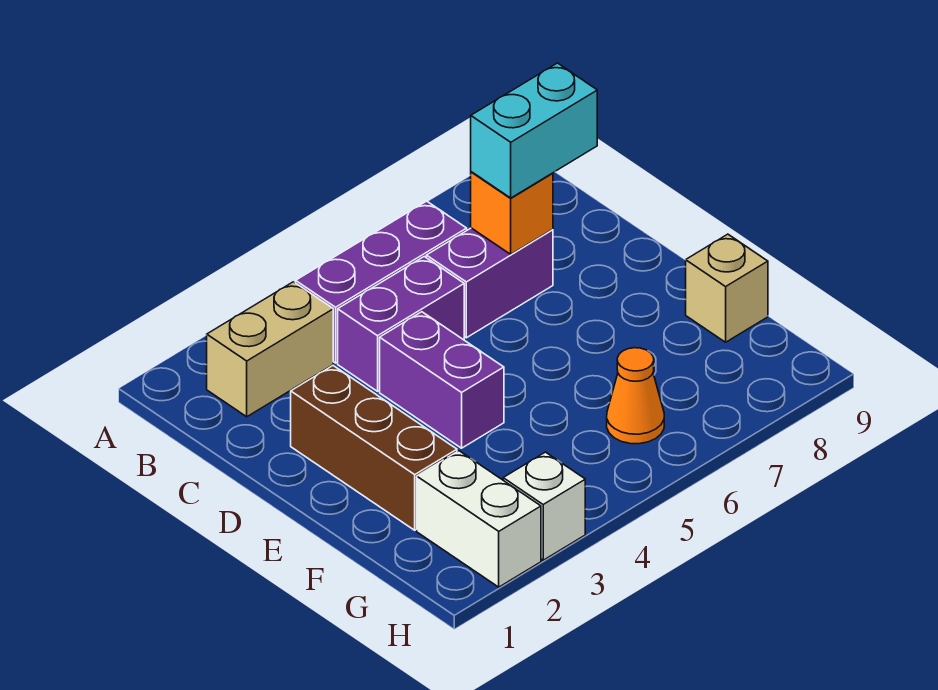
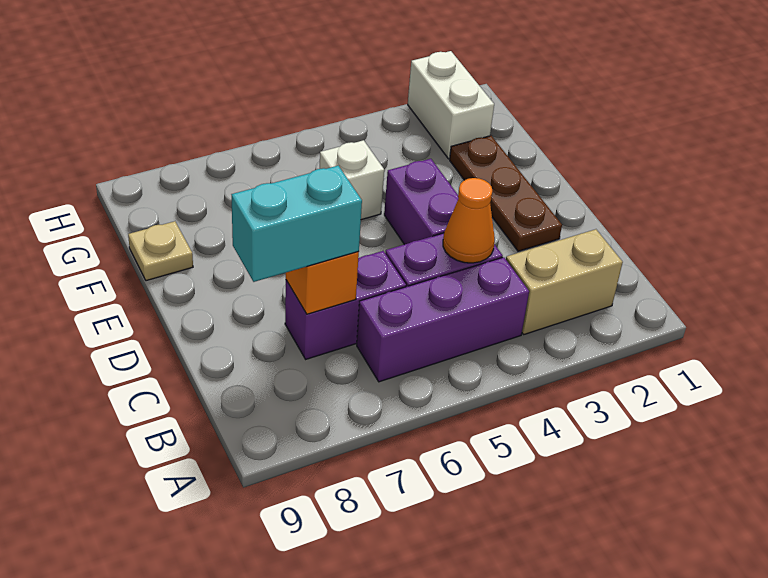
brown brick D2:F2 level 1 -> brown plate D2:F2 level 1
tan brick F9 level 1 -> tan plate F9 level 1
orange cone G6 level 1 -> orange cone C4 level 2
white brick H3 level 1 -> white brick F5 level 1

